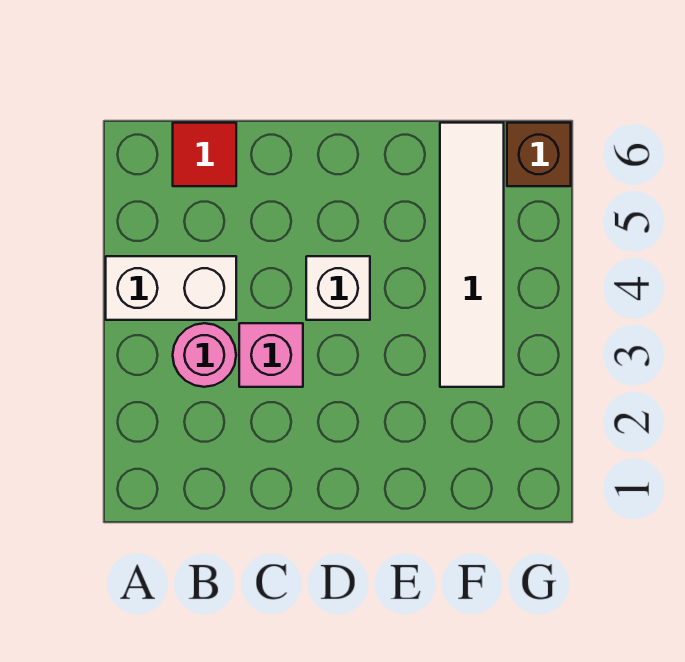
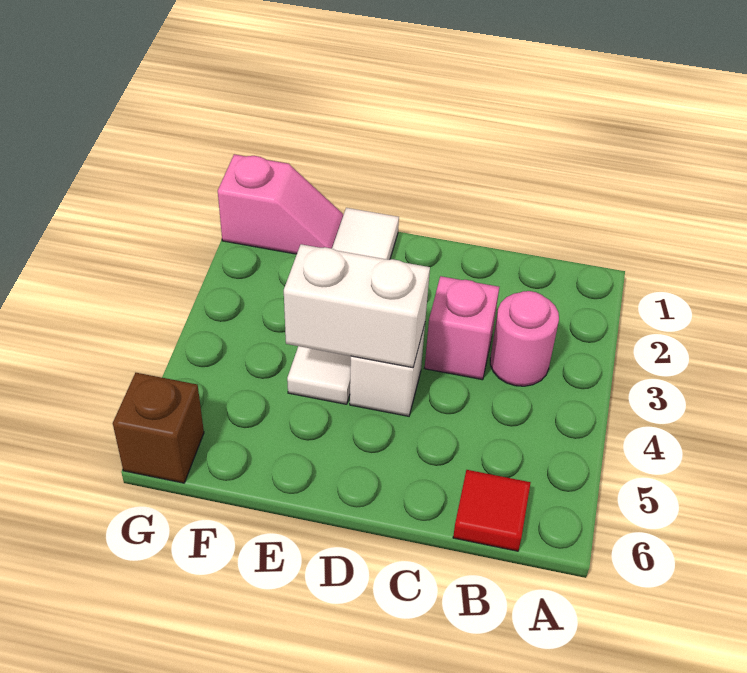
white brick A4:B4 level 1 -> white brick D4:E4 level 2
none -> pink slope F1:G1 level 1 top G
white tile F3:F6 level 1 -> white tile E1:E4 level 1

